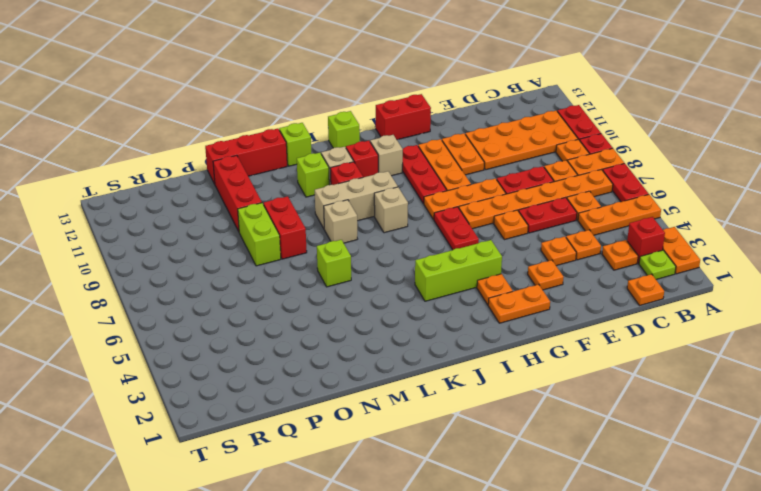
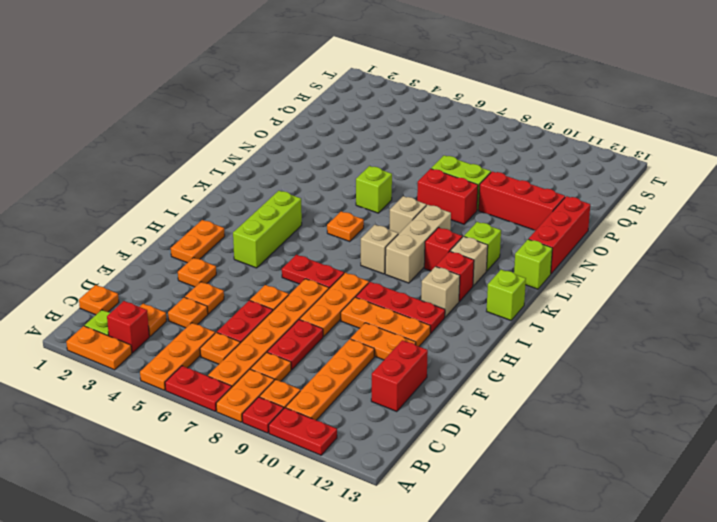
orange plate B10:E11 level 1 -> orange plate B10:E10 level 1
red brick G13:H13 level 1 -> red brick D12:E12 level 1
orange plate H3 level 1 -> orange plate K6 level 1

